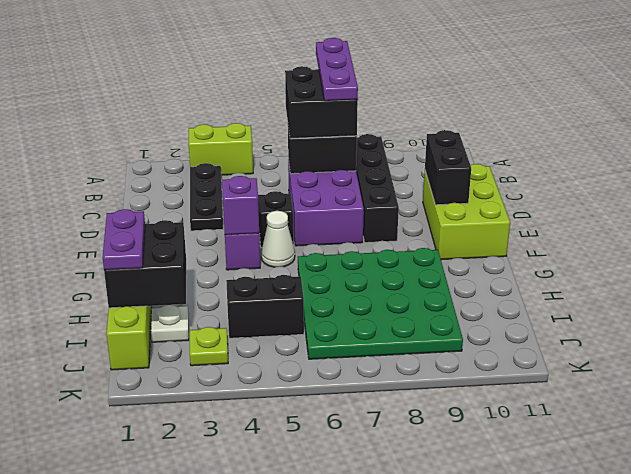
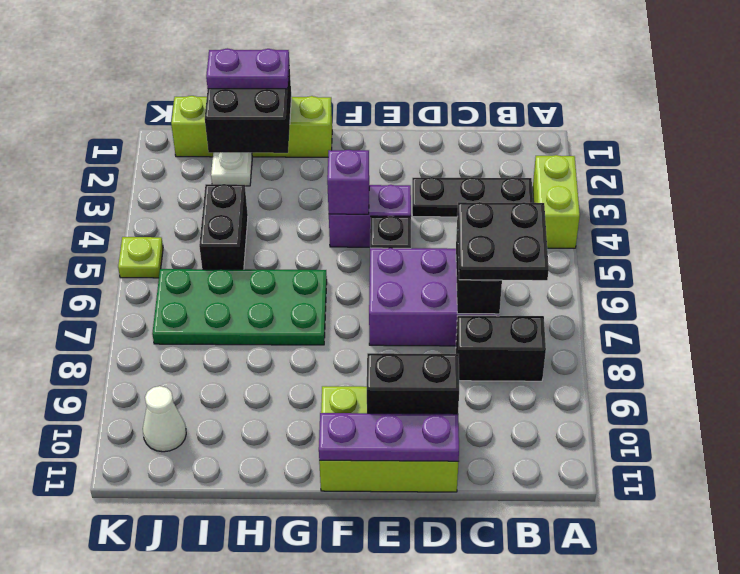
purple plate A7:C7 level 4 -> purple plate D11:F11 level 2
black brick B6:C7 level 3 -> black plate B6:C7 level 3
black brick B8:E8 level 1 -> black brick B8:C8 level 1
white cone F5 level 1 -> white cone J10 level 1
green plate G6:J9 level 1 -> green plate G6:J7 level 1
lime plate J3 level 1 -> lime plate K5 level 1

